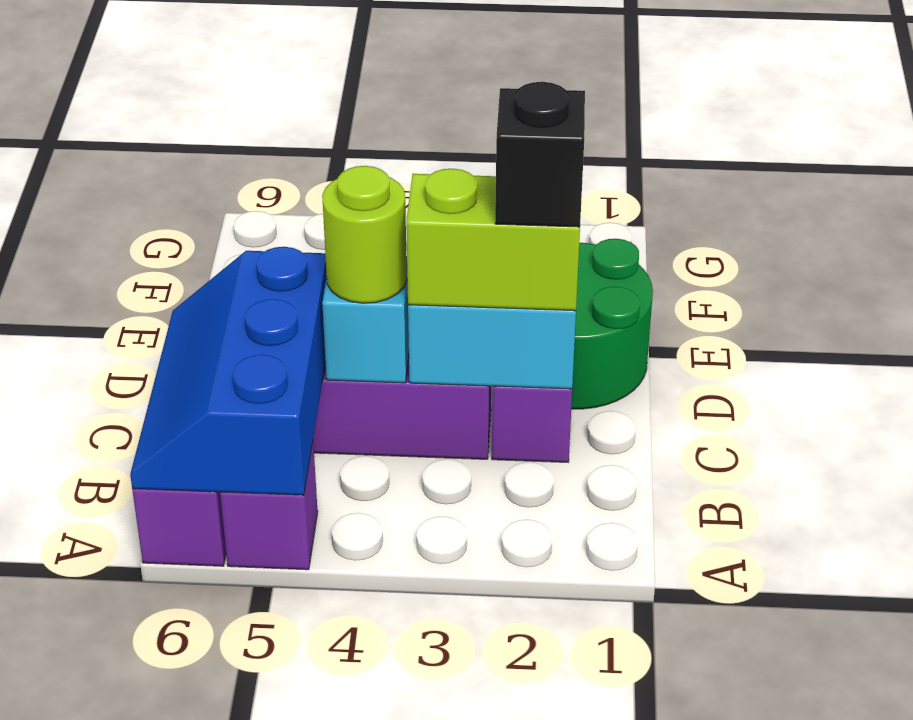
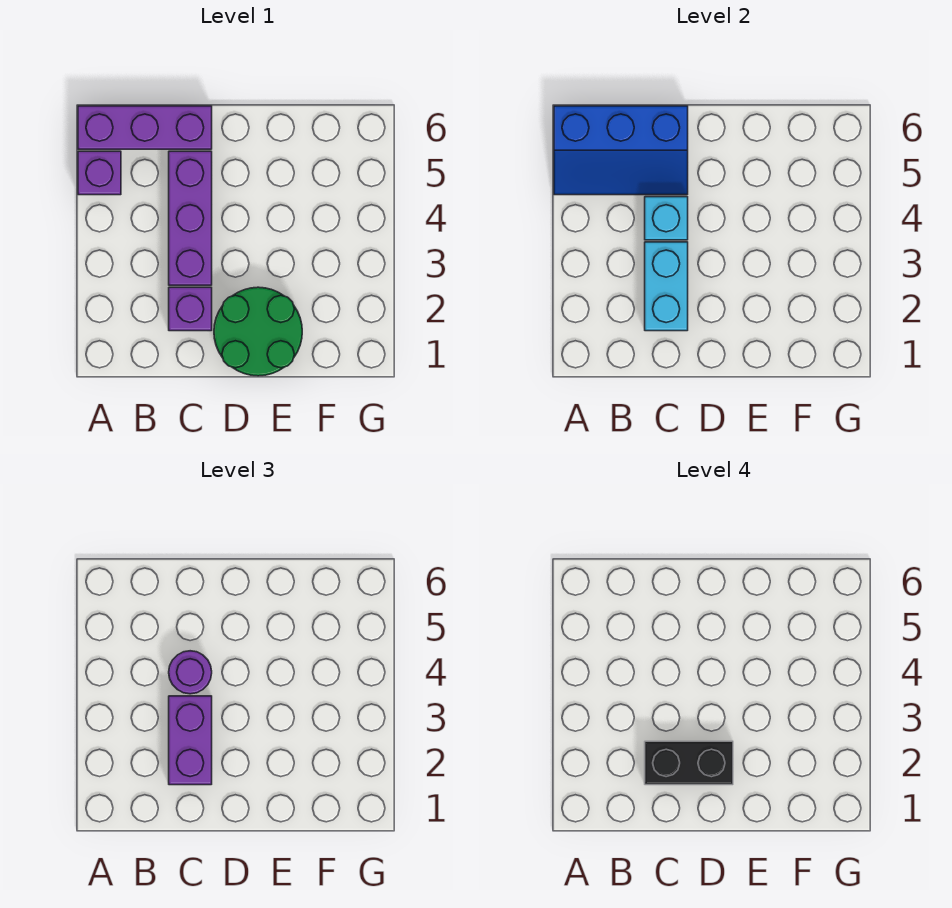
blue slope A5:C6 level 2 top 5 -> blue slope A5:C6 level 2 top 6
lime brick C2:C3 level 3 -> purple brick C2:C3 level 3
black brick C2 level 4 -> black brick C2:D2 level 4
lime round brick C4 level 3 -> purple round brick C4 level 3

